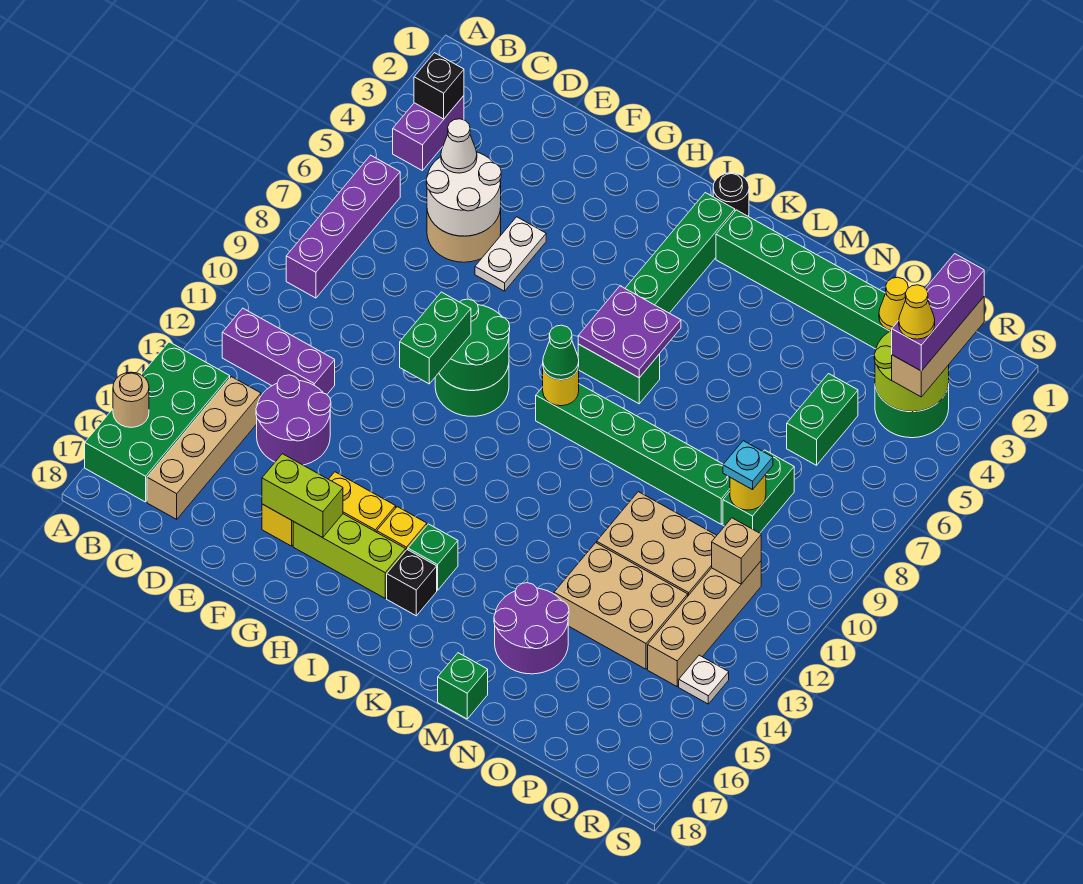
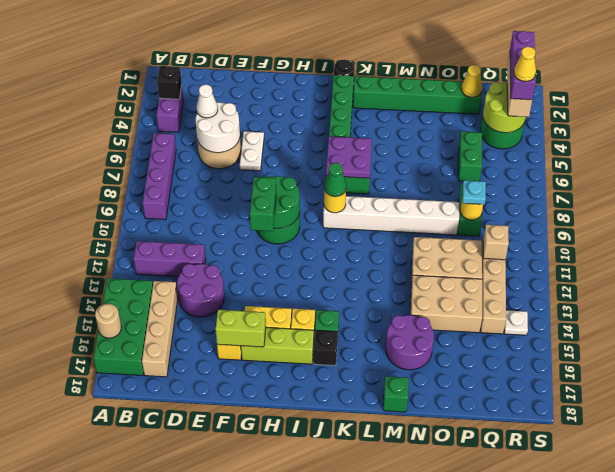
green brick J9:O9 level 1 -> white brick J9:O9 level 1

